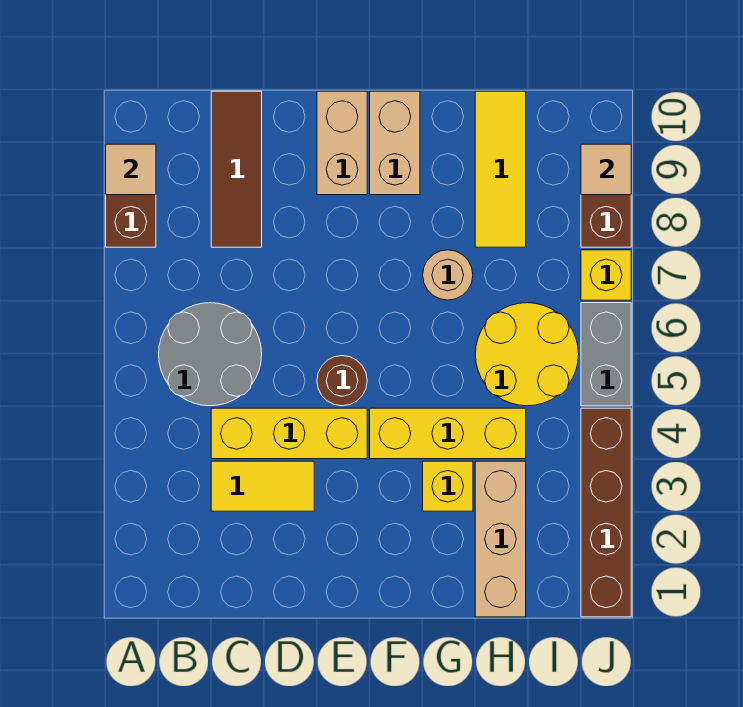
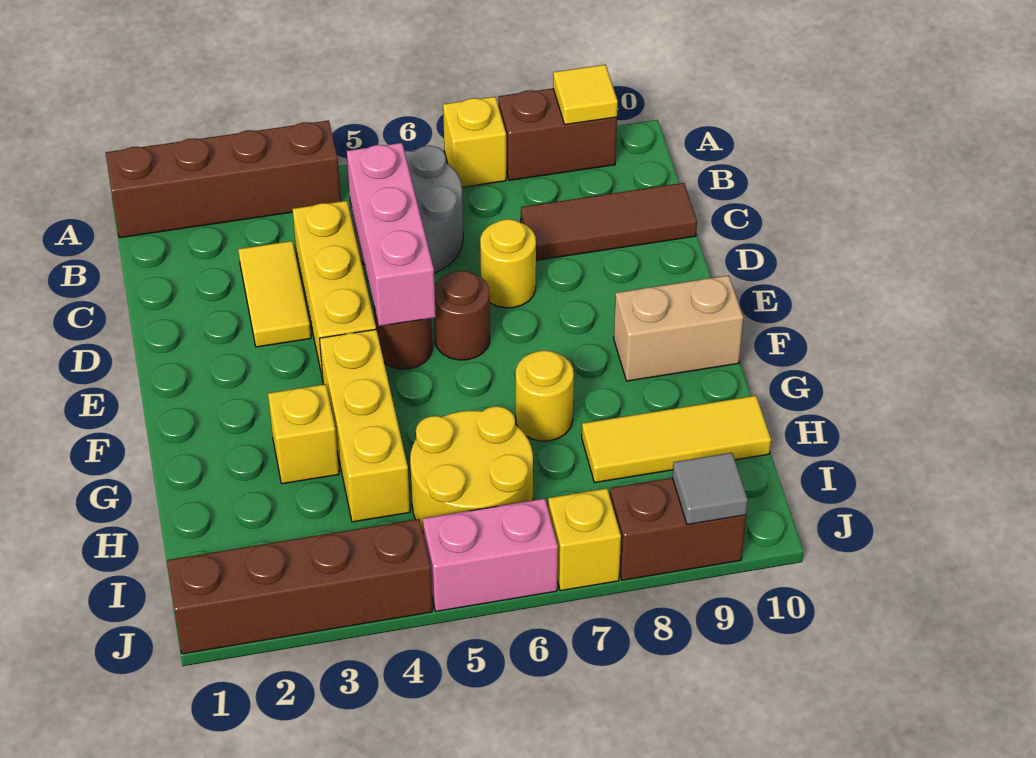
none -> brown brick A1:A4 level 1
none -> yellow brick A7 level 1
tan tile A9 level 2 -> yellow tile A9 level 2
none -> pink brick C5:E5 level 2
none -> yellow round brick D7 level 1
none -> brown round brick E6 level 1
tan brick E9:E10 level 1 -> none
tan round brick G7 level 1 -> yellow round brick G7 level 1
tan brick H1:H3 level 1 -> none
grey brick J5:J6 level 1 -> pink brick J5:J6 level 1
tan tile J9 level 2 -> grey tile J9 level 2

